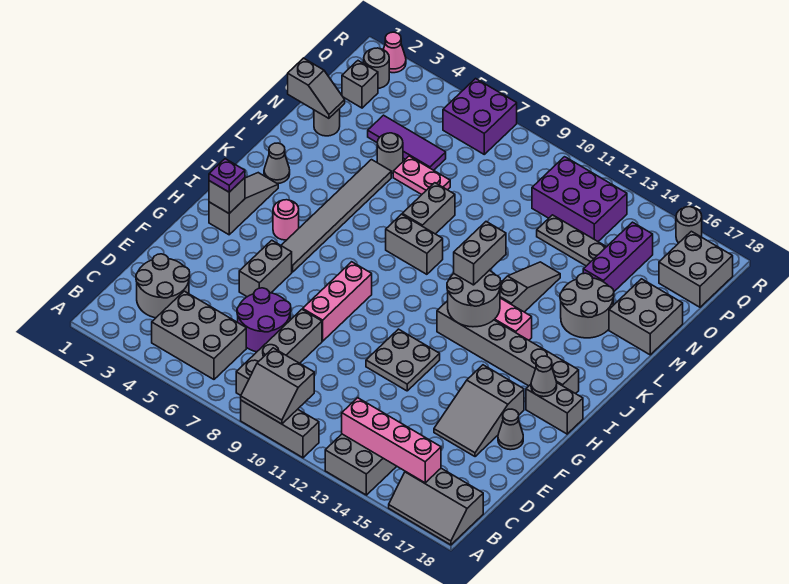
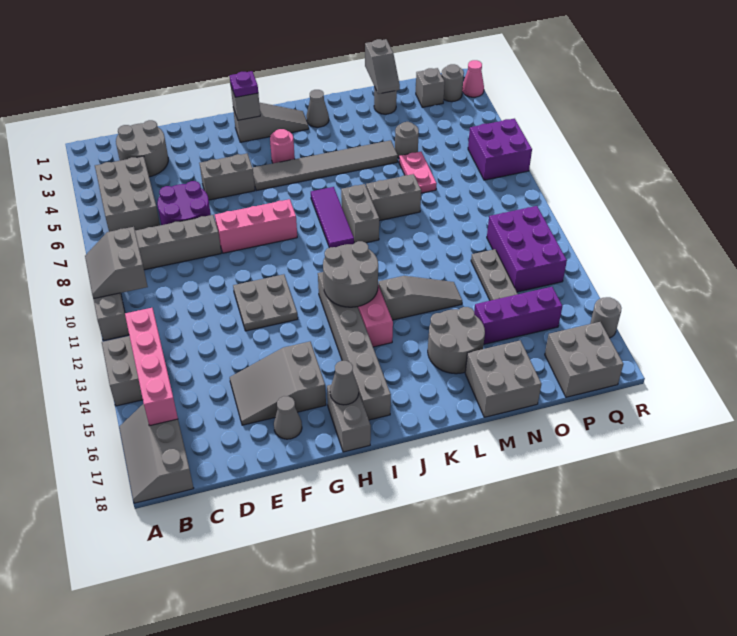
grey brick J12:K12 level 3 -> none
purple tile O4:O6 level 1 -> purple tile J7:J9 level 1

